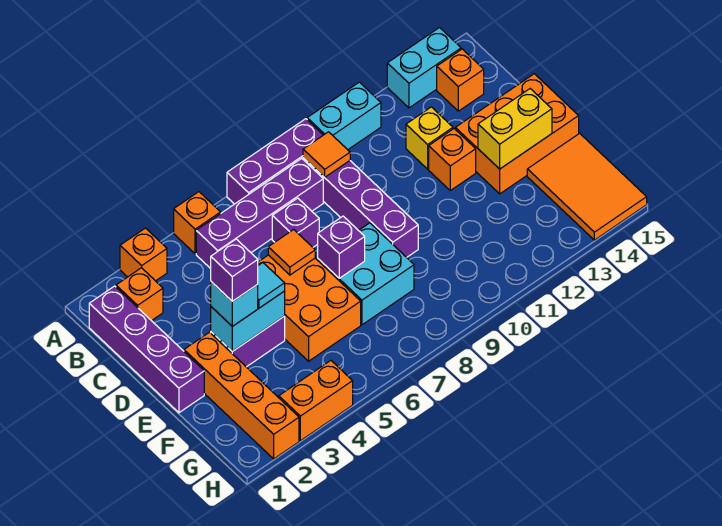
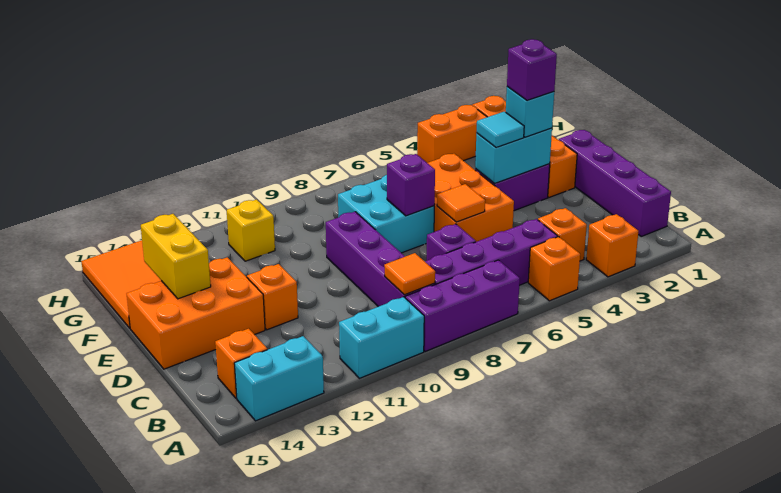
orange brick B2 level 1 -> orange brick B4 level 1
yellow brick C12 level 1 -> yellow brick G11 level 1
yellow brick E13:E14 level 2 -> yellow brick E14:F14 level 2

